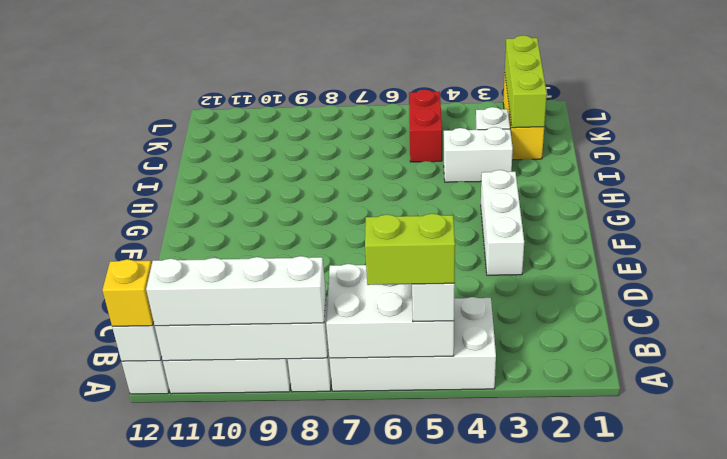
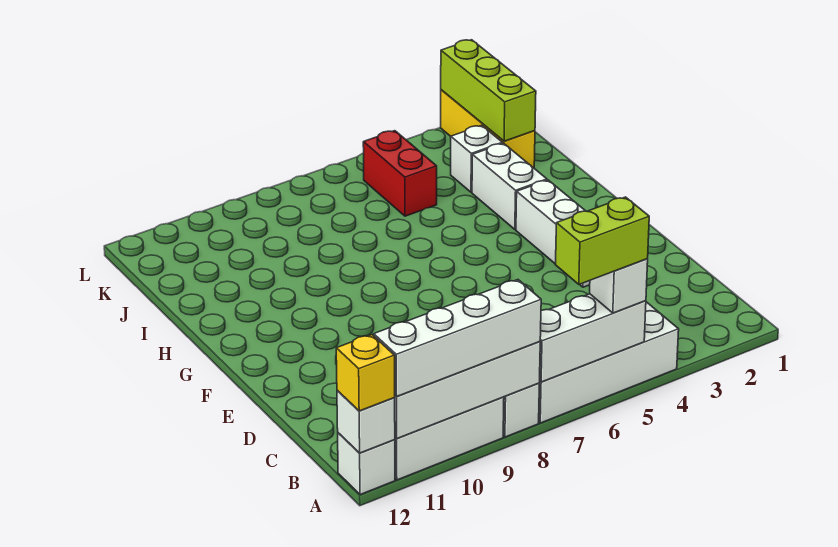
white brick A5:B7 level 2 -> white brick A5:A7 level 2
white brick I3:I4 level 1 -> white brick H3:I3 level 1

